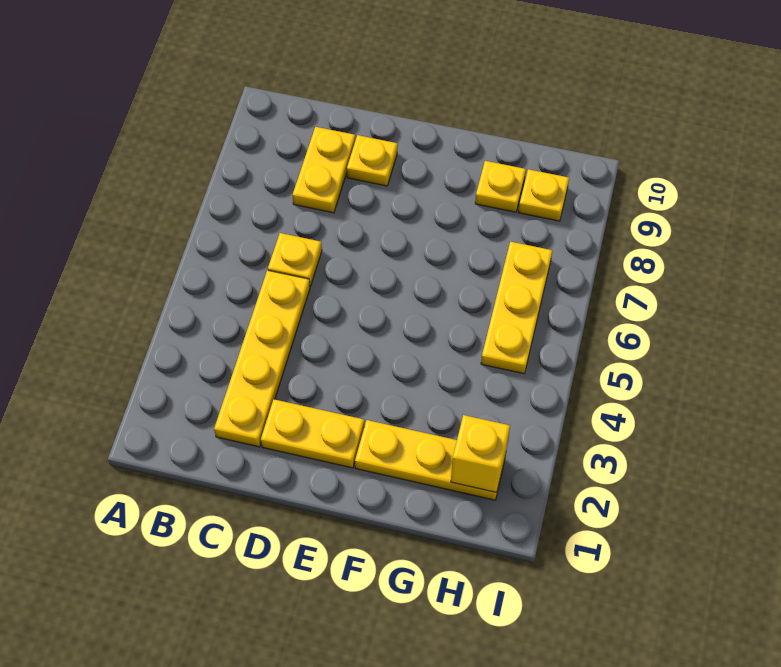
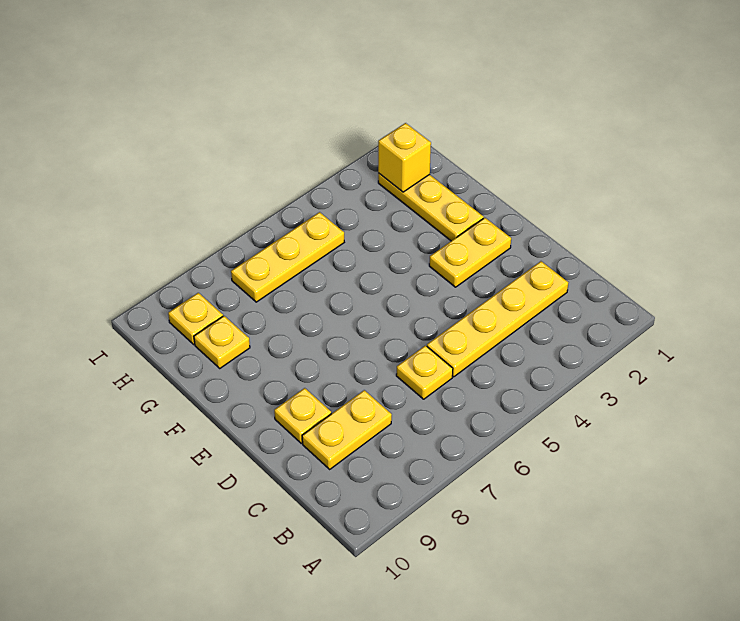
yellow plate D2:E2 level 1 -> yellow plate E2:E3 level 1

